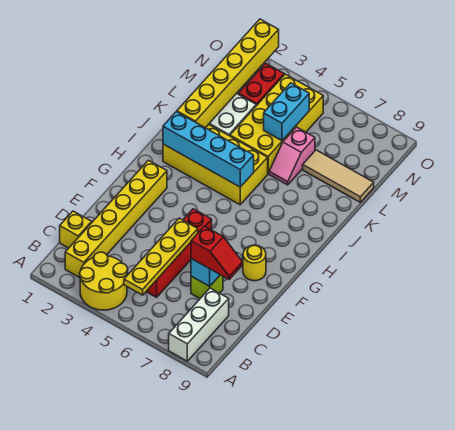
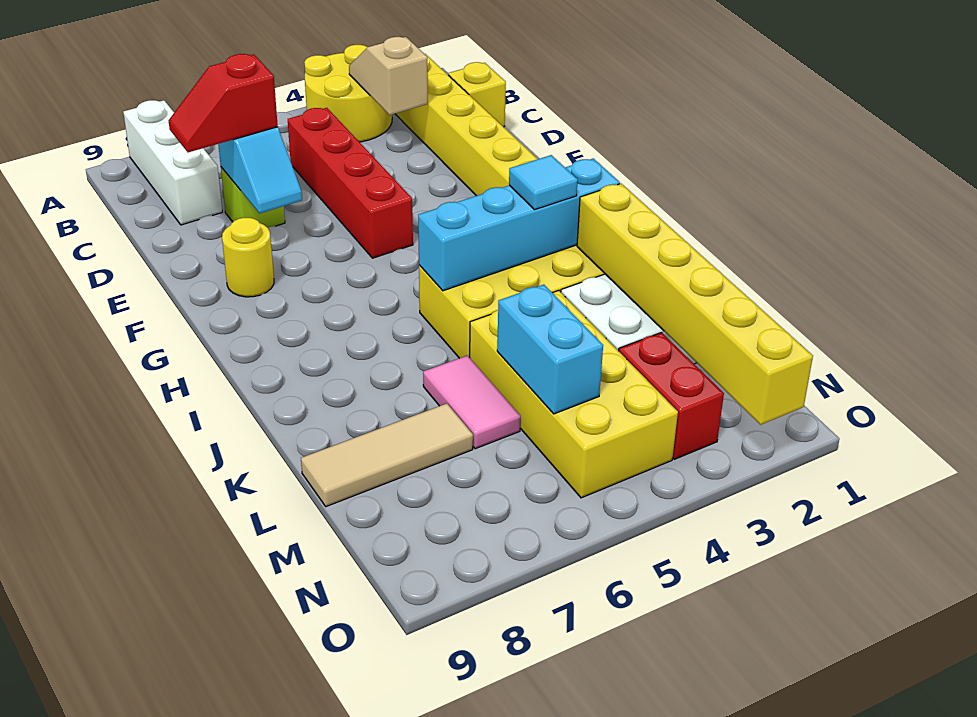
none -> tan slope B3:C3 level 2 top C
yellow plate B5:E5 level 2 -> none
none -> cyan tile I3 level 3
pink slope K6:L6 level 1 top L -> pink tile K6:L6 level 1

